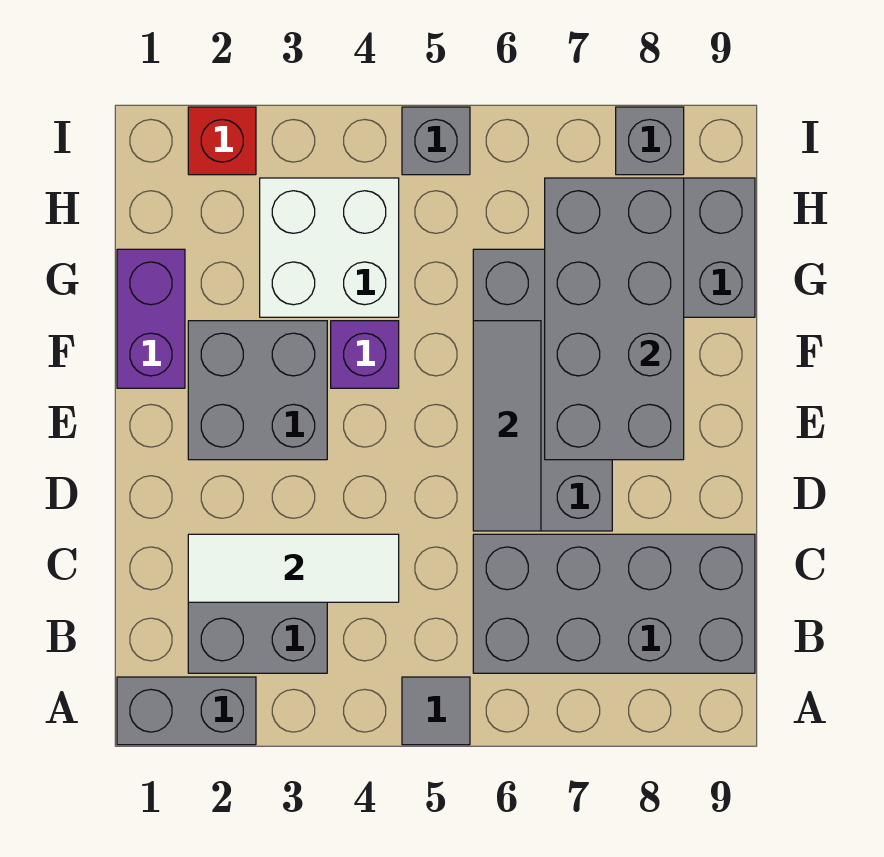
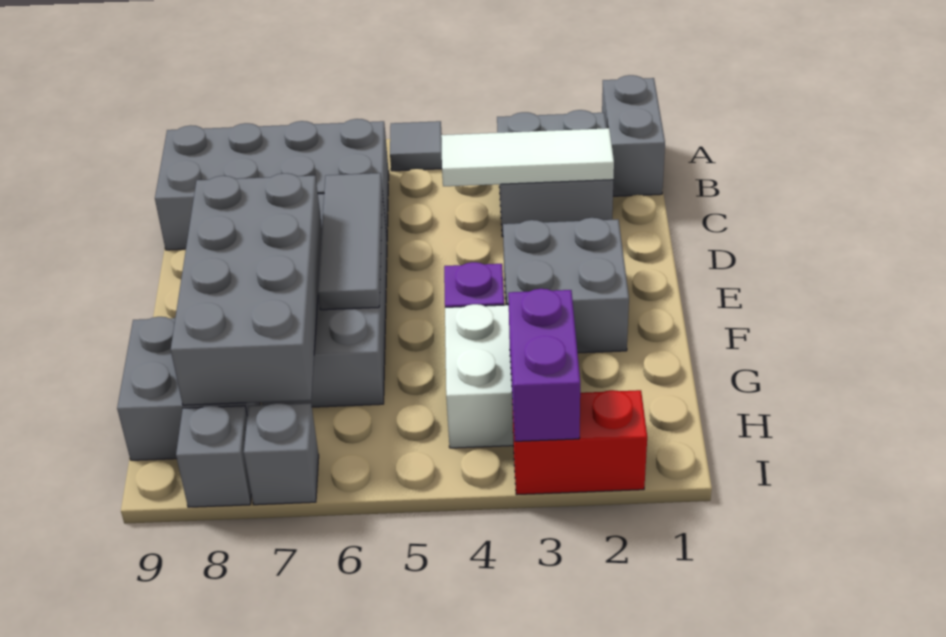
grey brick A1:A2 level 1 -> grey brick A1:B1 level 1
purple brick F1:G1 level 1 -> purple brick H3:I3 level 2
red brick I2 level 1 -> red brick I2:I3 level 1
grey brick I5 level 1 -> grey brick I7 level 1

